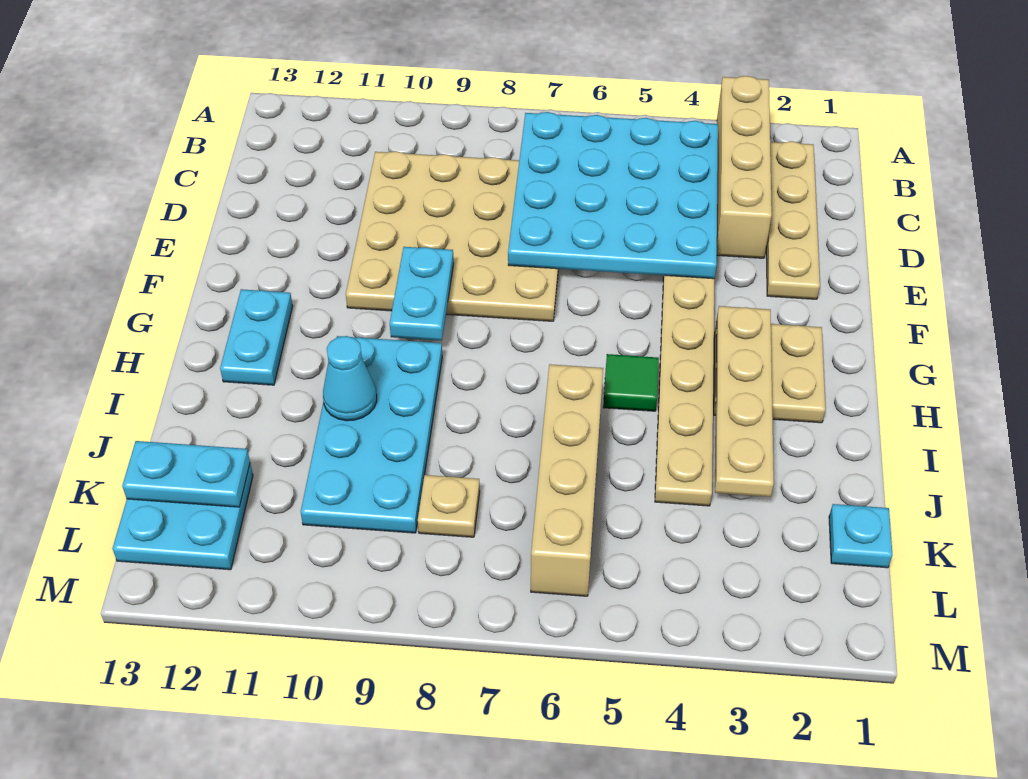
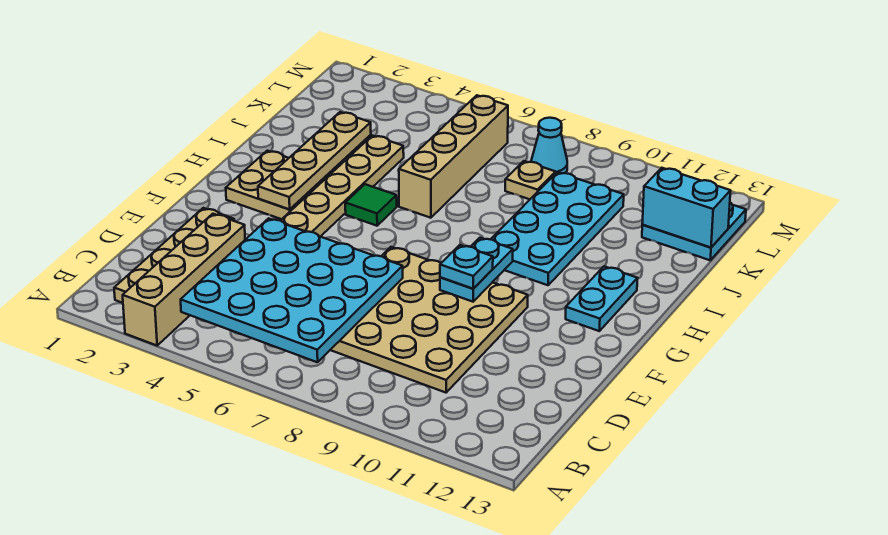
cyan cone I10 level 2 -> cyan cone L8 level 1
cyan plate K1 level 1 -> cyan plate F9 level 3
cyan plate K12:K13 level 2 -> cyan brick K12:K13 level 2

